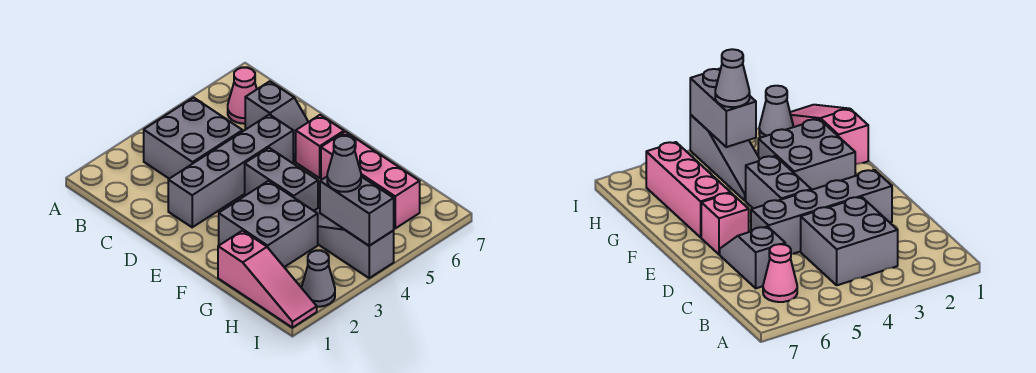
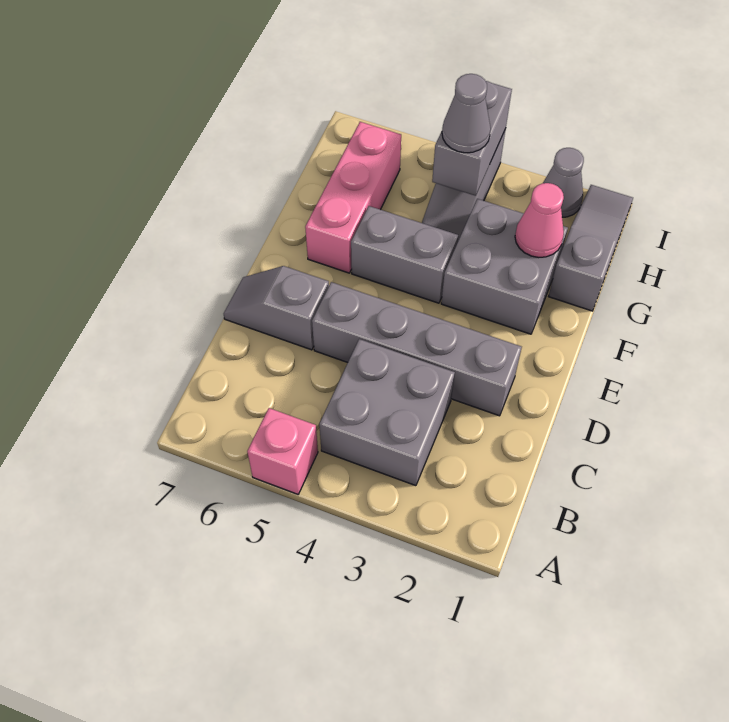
pink cone B6 level 1 -> pink cone G2 level 2
grey slope C6:D6 level 1 top C -> grey slope D6:D7 level 1 top 6
grey brick E4:F4 level 1 -> grey brick F4:F5 level 1
pink brick E6 level 1 -> pink brick A5 level 1
pink slope G1:I1 level 1 top G -> grey slope G1:I1 level 1 top G

